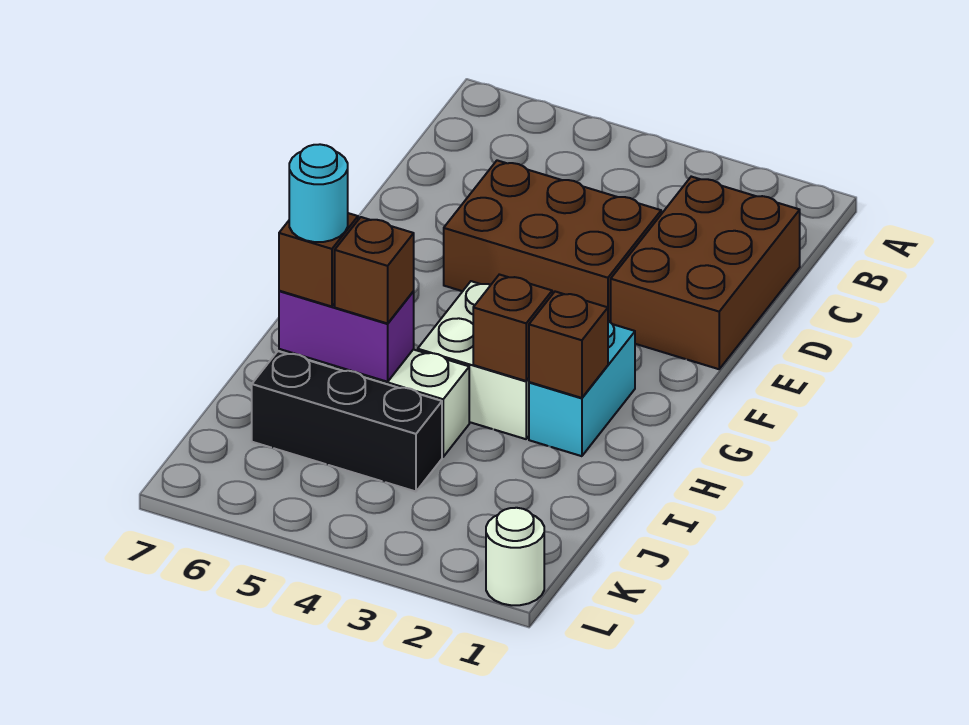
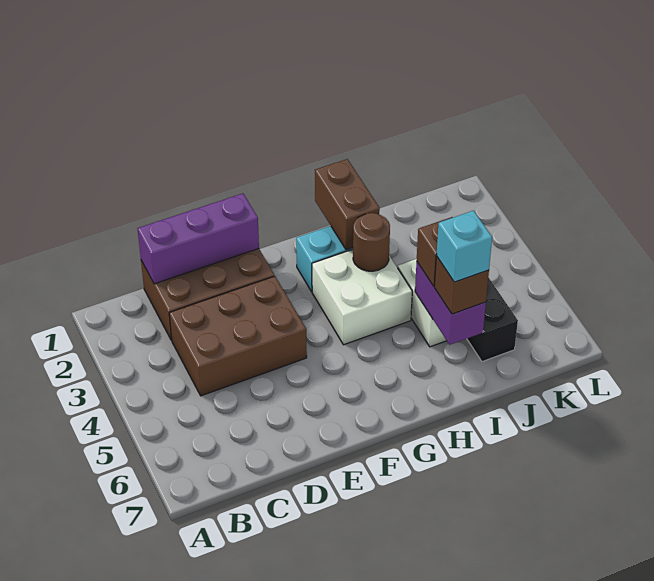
none -> purple brick C1:E1 level 2
brown brick D3:E5 level 1 -> brown brick C3:E4 level 1
brown brick H2 level 2 -> brown brick H1:H2 level 2
brown brick H3 level 2 -> brown round brick H3 level 2
cyan round brick I6 level 4 -> cyan brick I6 level 4
white round brick L1 level 1 -> none

